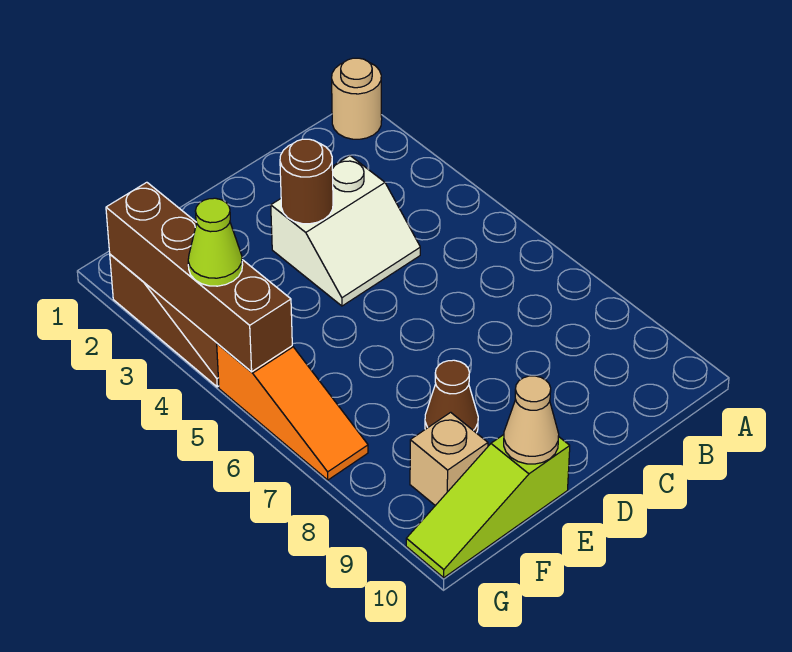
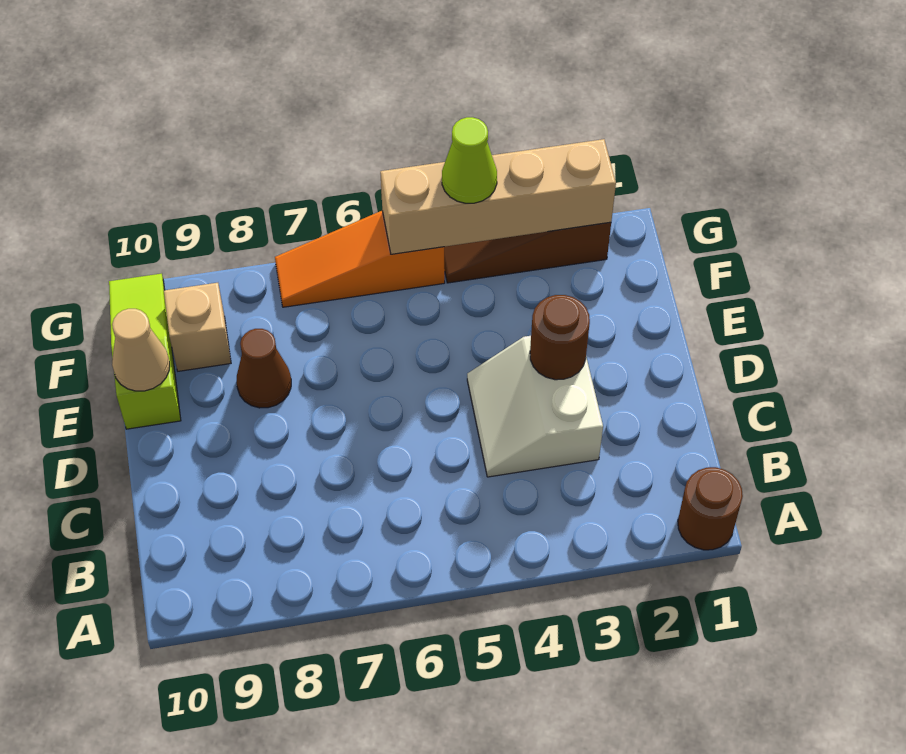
tan round brick A1 level 1 -> brown round brick A1 level 1
brown brick G2:G5 level 2 -> tan brick G2:G5 level 2

